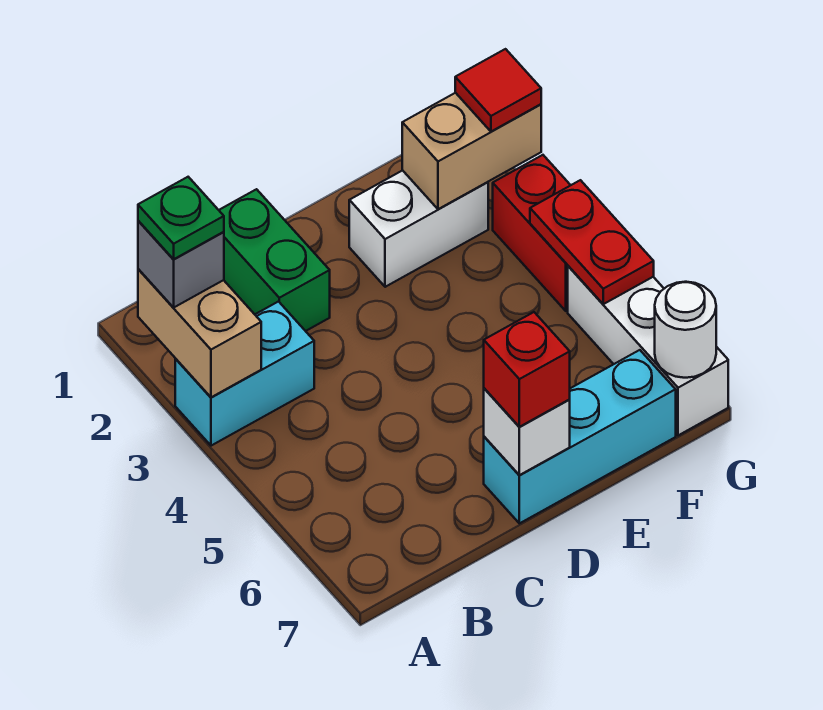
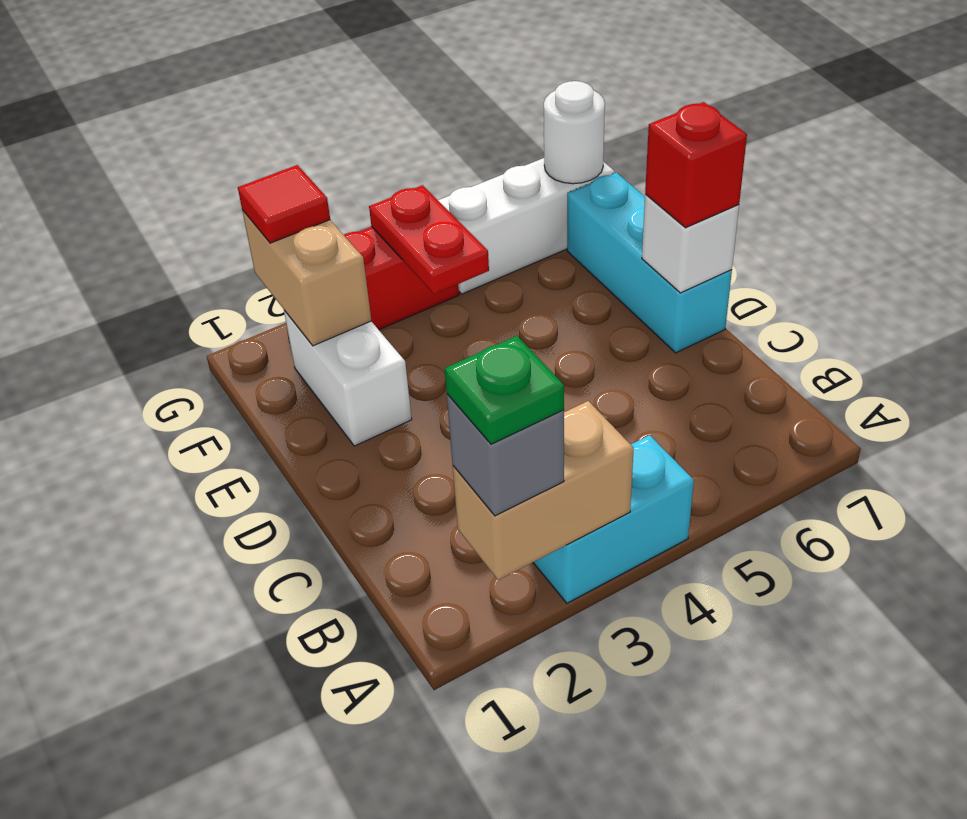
cyan brick A3:B3 level 1 -> cyan brick A3:A4 level 1
green brick C1:C2 level 1 -> none
red plate G4:G5 level 2 -> red plate F4:G4 level 2

